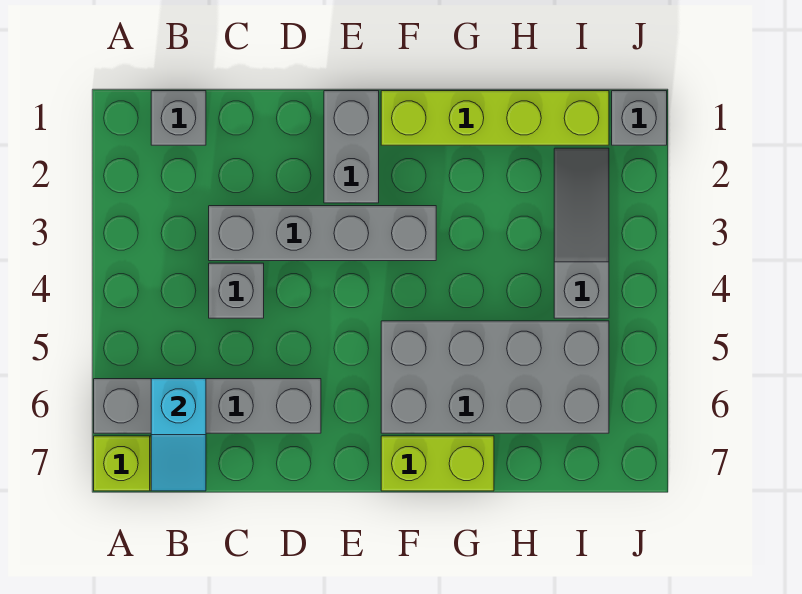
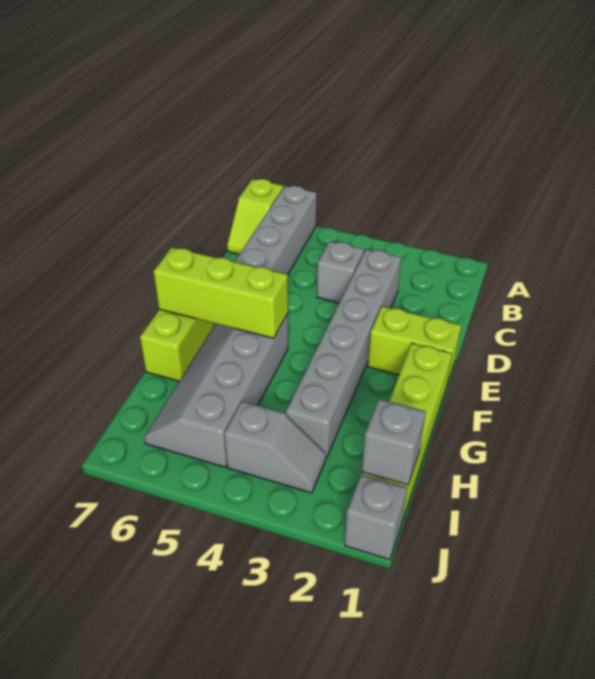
grey brick B1 level 1 -> grey brick I1 level 2
cyan slope B6:B7 level 2 top 6 -> none
grey brick C3:F3 level 1 -> grey brick C3:H3 level 1
grey brick E1:E2 level 1 -> lime brick E1:E2 level 1
grey brick F5:I6 level 1 -> grey slope F5:I6 level 1 top 5
none -> lime brick F5:F7 level 2
grey slope I2:I4 level 1 top 4 -> grey slope I3:I4 level 1 top 4

